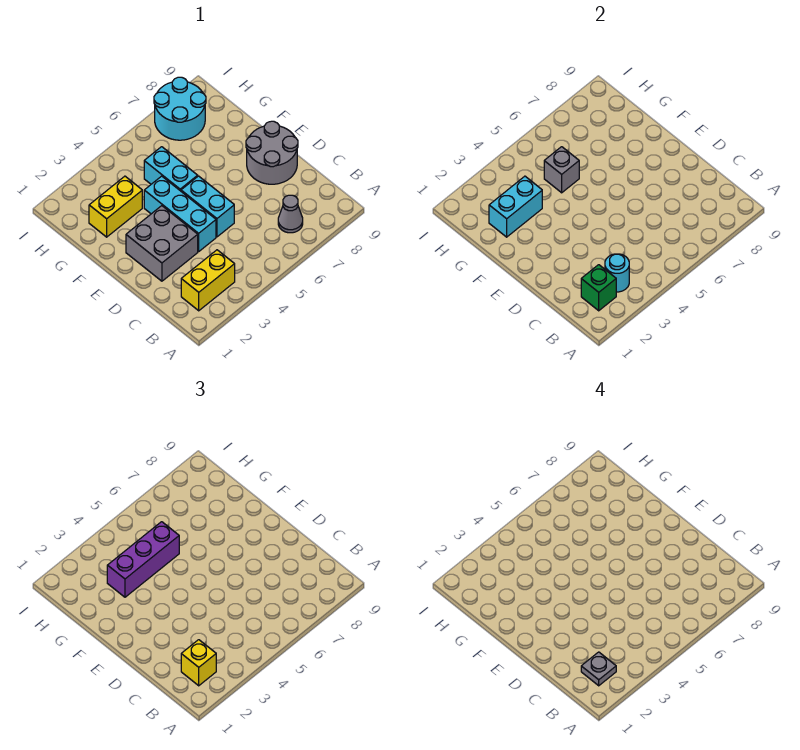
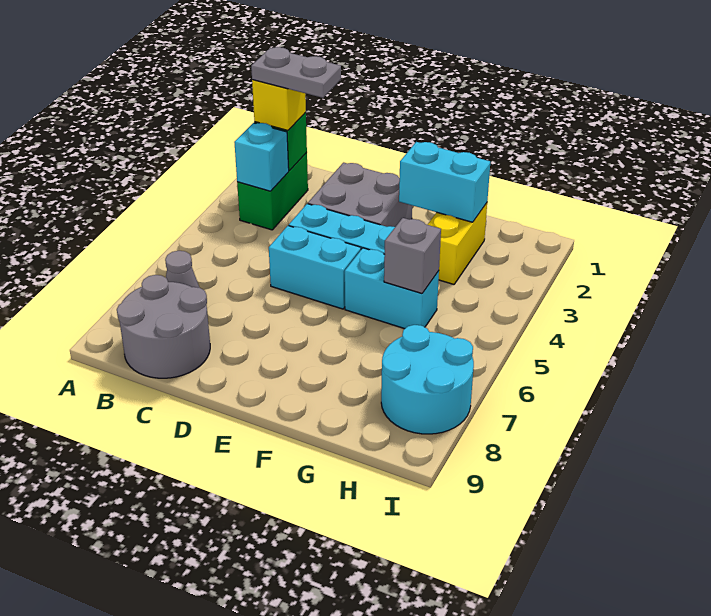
yellow brick B2:B3 level 1 -> green brick B2:B3 level 1
grey plate B2 level 4 -> grey plate B2:C2 level 4
cyan round brick B3 level 2 -> cyan brick B3 level 2
grey round brick D8:E9 level 1 -> grey round brick B8:C9 level 1
cyan brick G2:G3 level 2 -> cyan brick F2:G2 level 2
purple brick G3:G5 level 3 -> none

